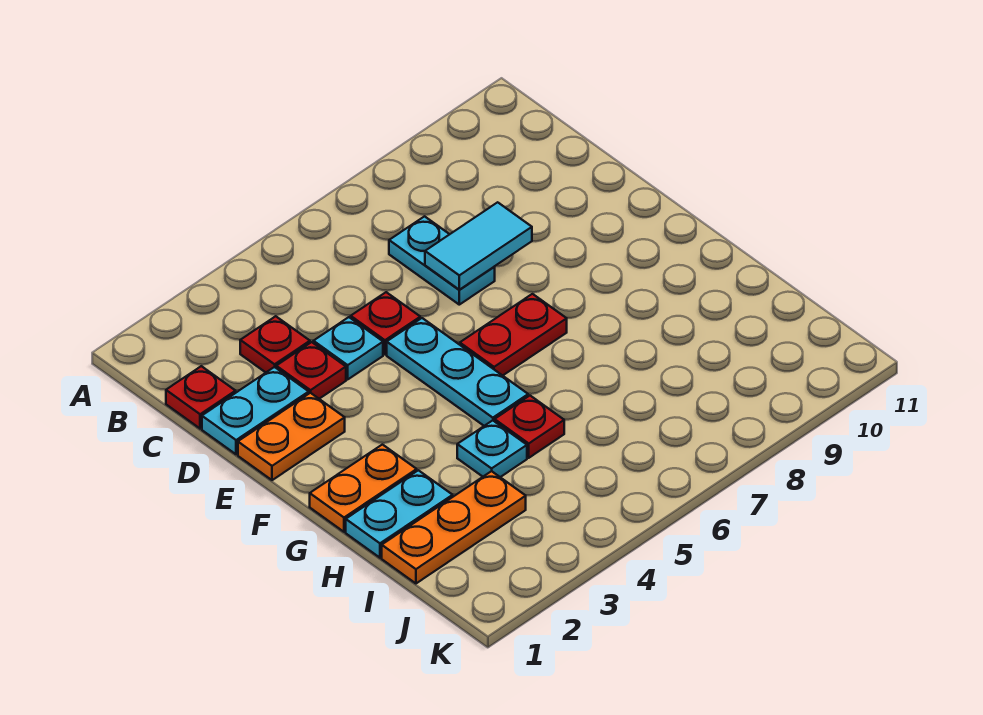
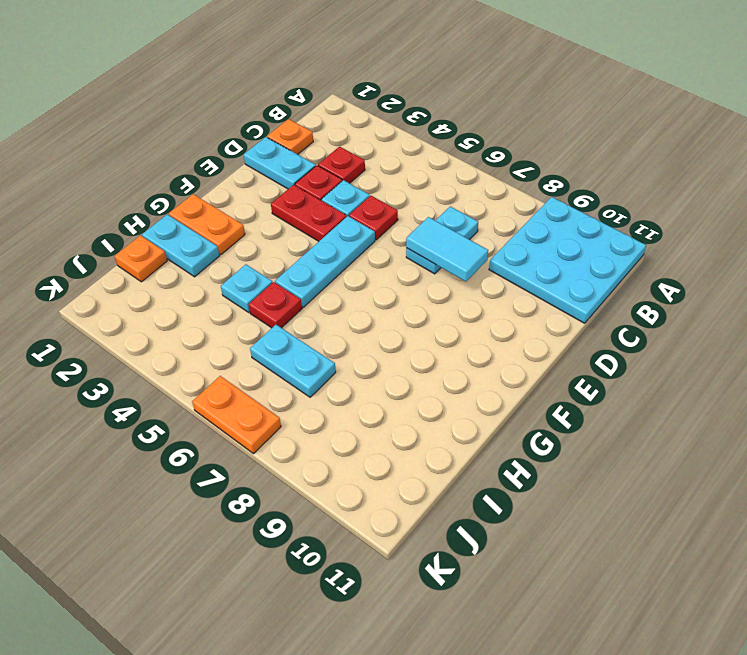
none -> cyan plate A9:C11 level 1
red plate C1 level 1 -> orange plate C1 level 1
orange plate E1:E2 level 1 -> orange plate K6:K7 level 1
red plate F6:F7 level 1 -> red plate E3:E4 level 1
orange plate I1:I3 level 1 -> orange plate I1 level 1
none -> cyan plate I6:I7 level 1

